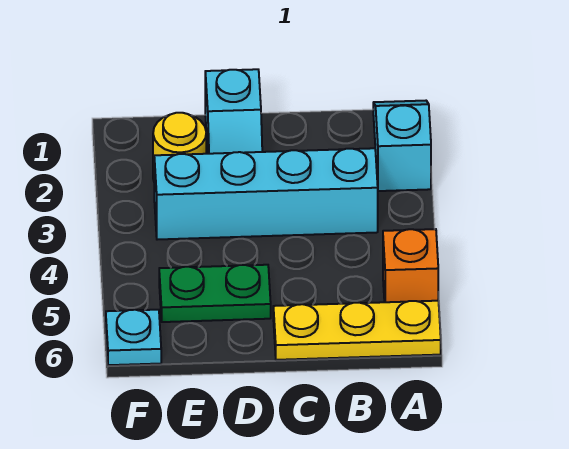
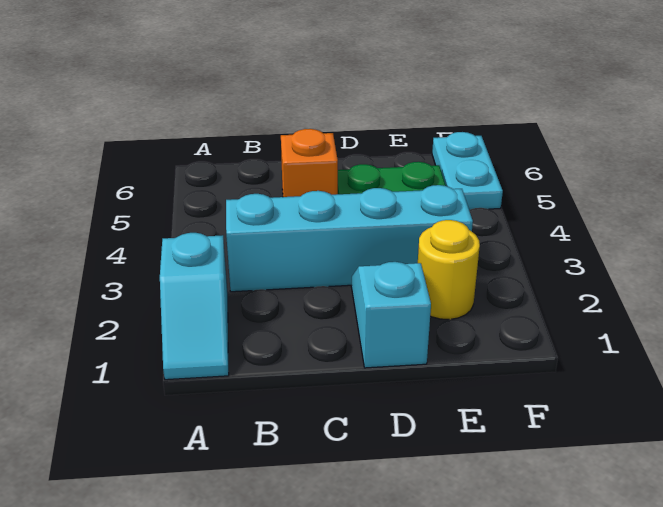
orange brick A5 level 1 -> orange brick C5 level 1
yellow plate A6:C6 level 1 -> none
cyan plate F6 level 1 -> cyan plate F5:F6 level 1

